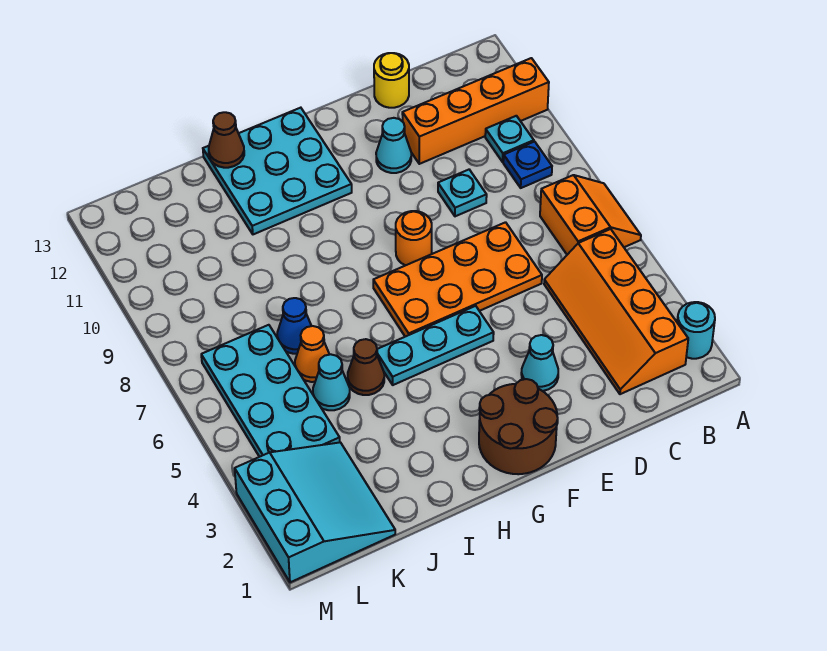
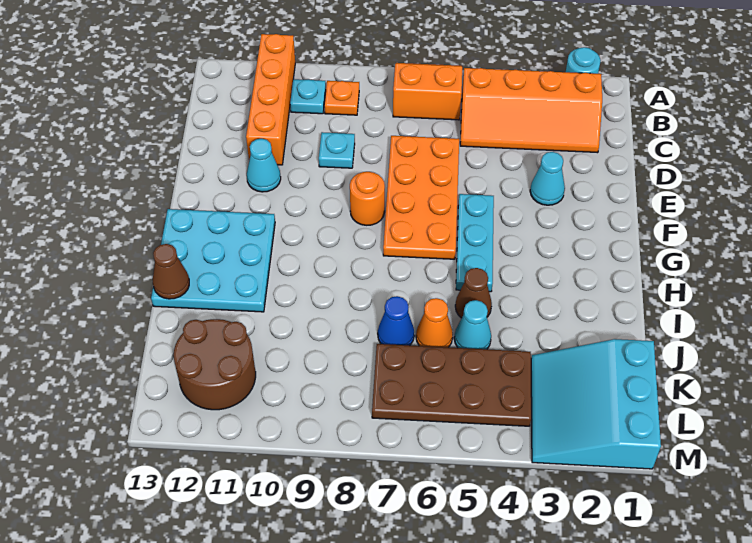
blue plate B9 level 1 -> orange plate B9 level 1
yellow round brick D13 level 1 -> none
brown round brick F1:G2 level 1 -> brown round brick K11:L12 level 1
cyan slope K1:M3 level 1 top M -> cyan slope K1:M3 level 1 top 1
cyan plate K4:L7 level 1 -> brown plate K4:L7 level 1

